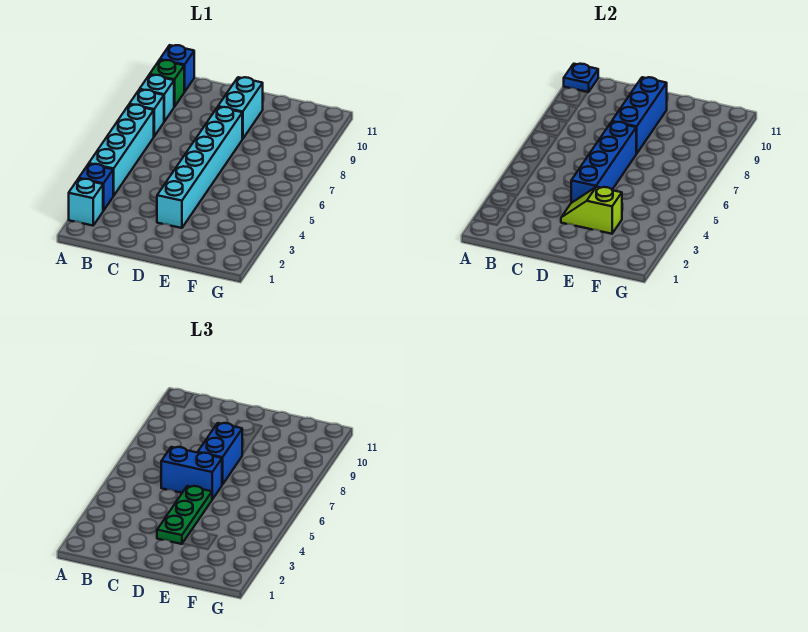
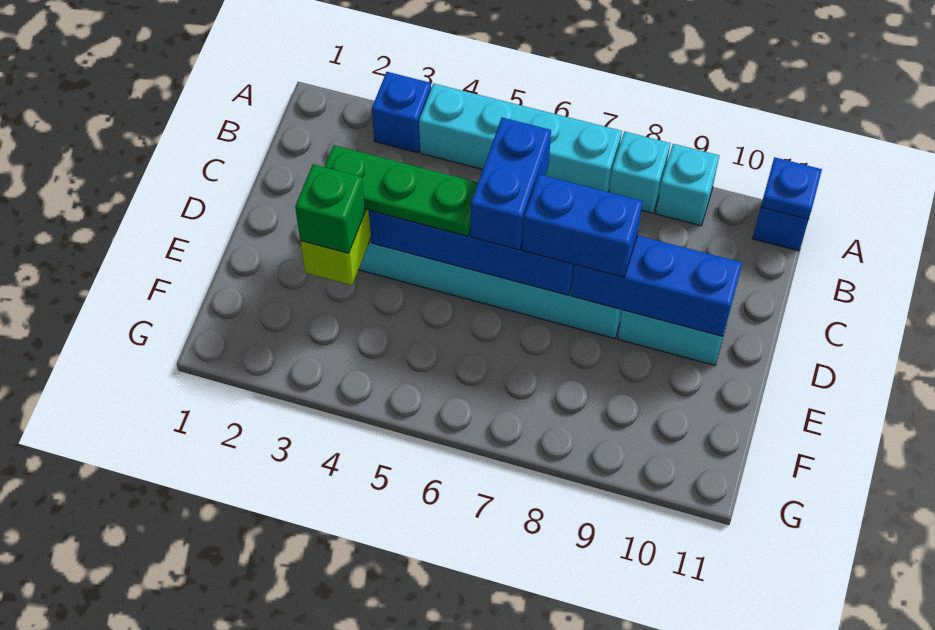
cyan brick A2 level 1 -> none
green brick A10 level 1 -> green brick E3 level 3

